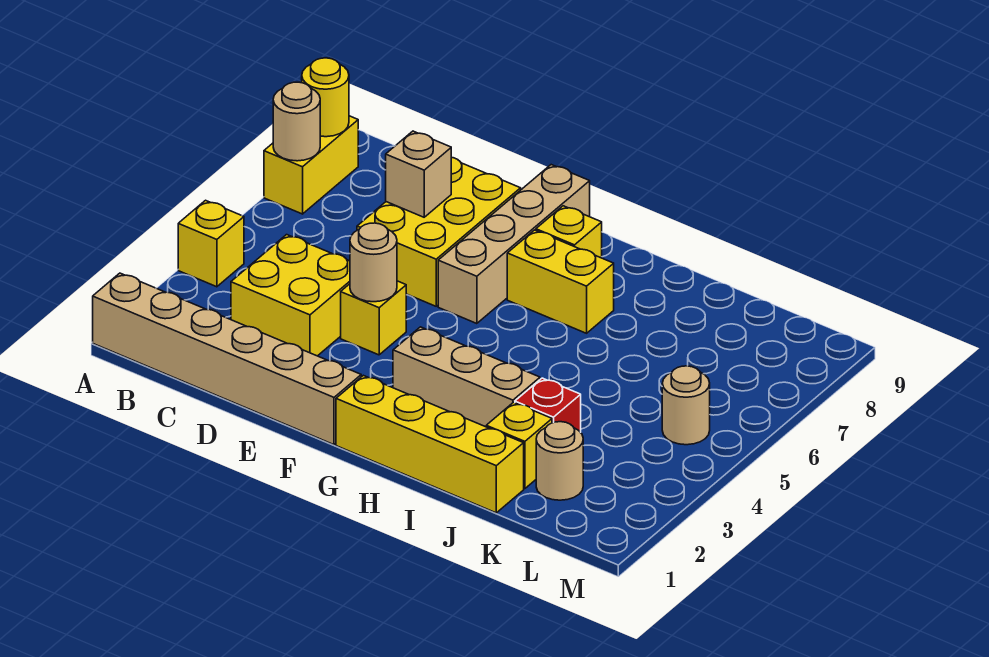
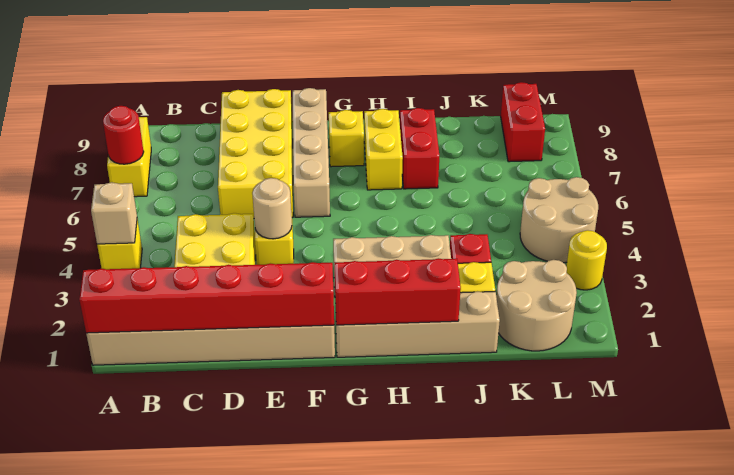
none -> red brick A1:F1 level 2
tan round brick A7 level 2 -> red round brick A7 level 2
yellow round brick A8 level 2 -> yellow round brick M3 level 1
yellow brick D6:E8 level 1 -> yellow brick D6:E9 level 1
tan brick D7 level 2 -> tan brick A4 level 2
yellow brick G1:J1 level 1 -> tan brick G1:J1 level 1
none -> red brick G1:I1 level 2
yellow brick G7:H7 level 1 -> yellow brick H7:H8 level 1
none -> red brick I7:I8 level 1
tan round brick K2 level 1 -> tan round brick K1:L2 level 1
tan round brick L5 level 1 -> tan round brick L4:M5 level 1
none -> red brick L8:L9 level 1

